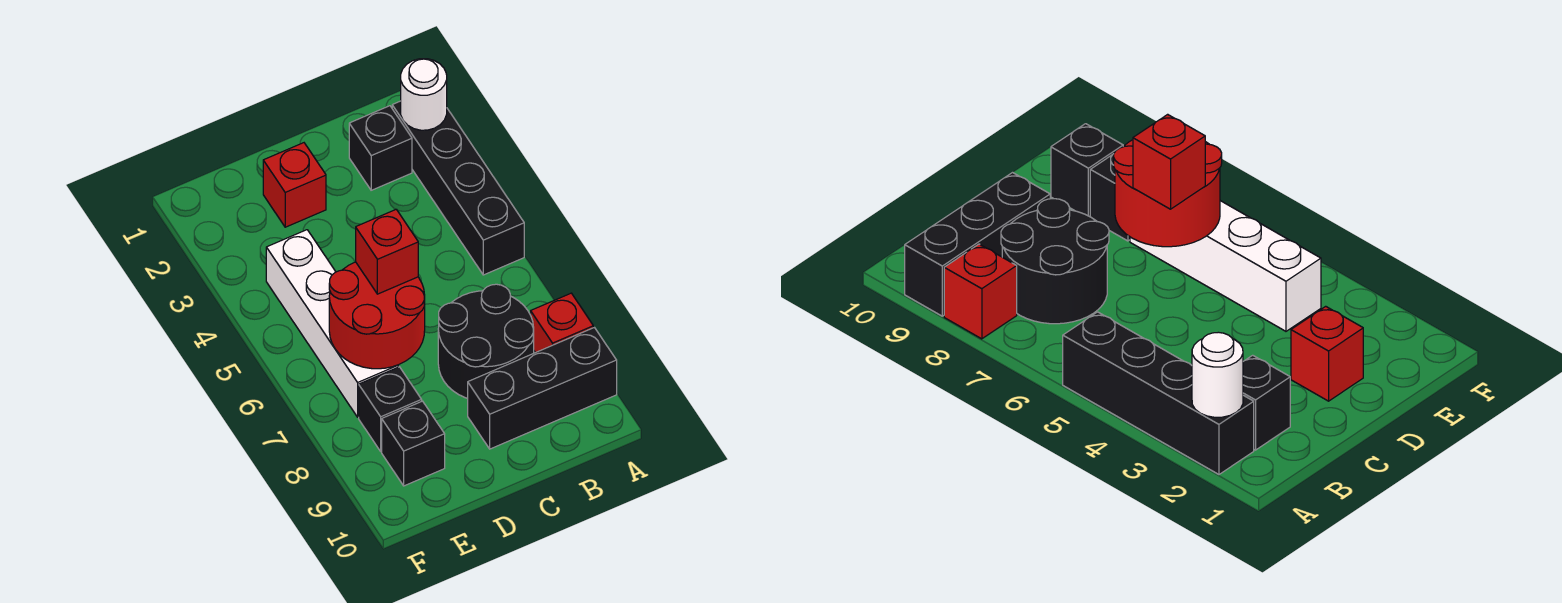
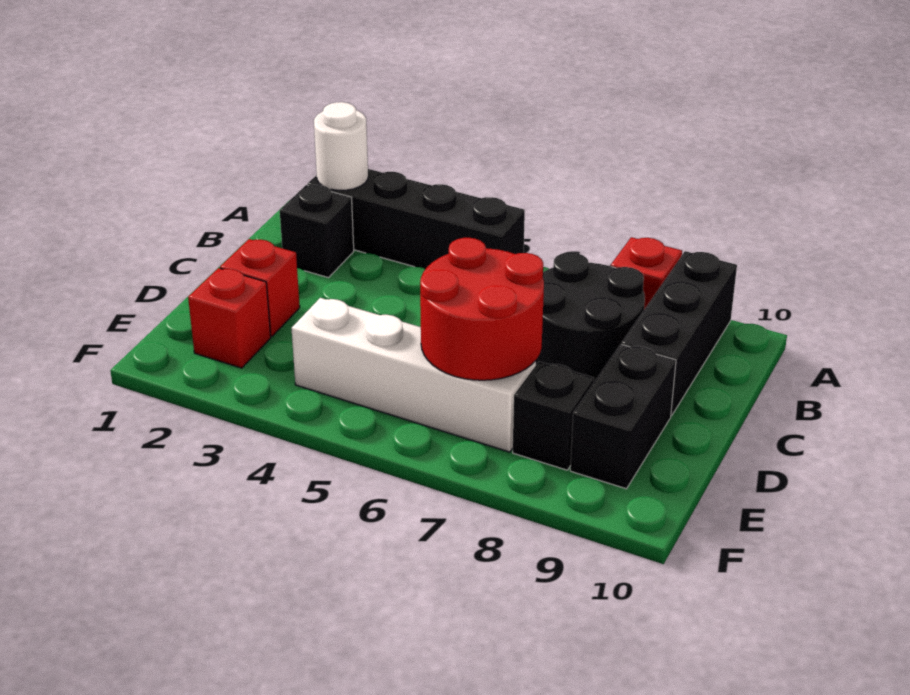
red brick D6 level 3 -> red brick E2 level 1
black brick E9 level 1 -> black brick D9:E9 level 1

